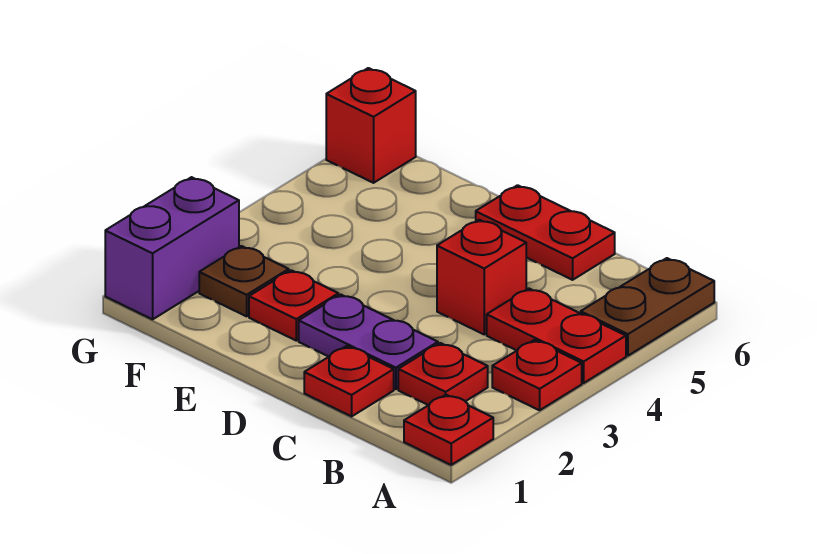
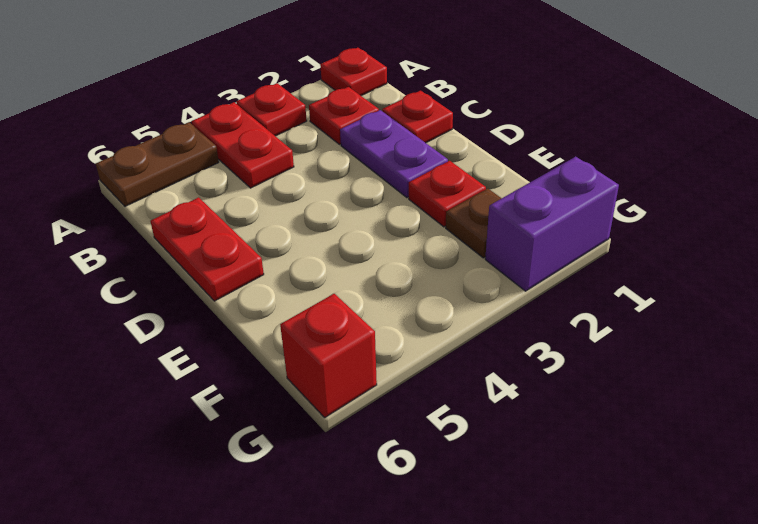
red brick C4 level 1 -> none

